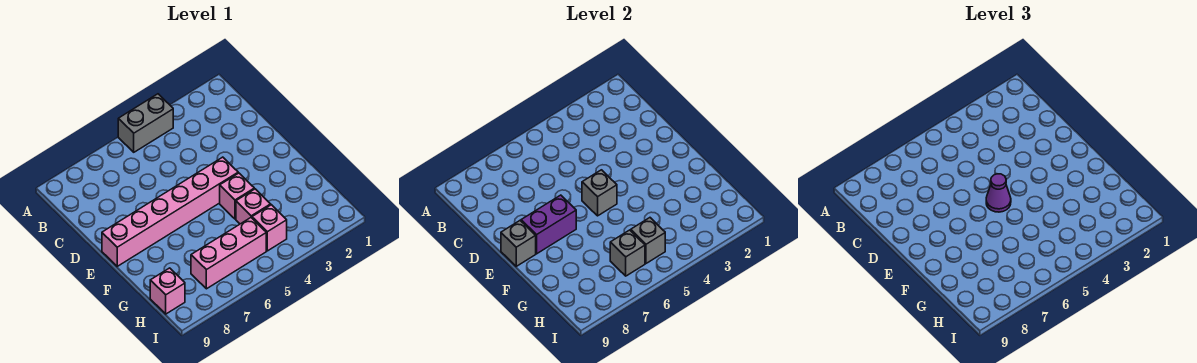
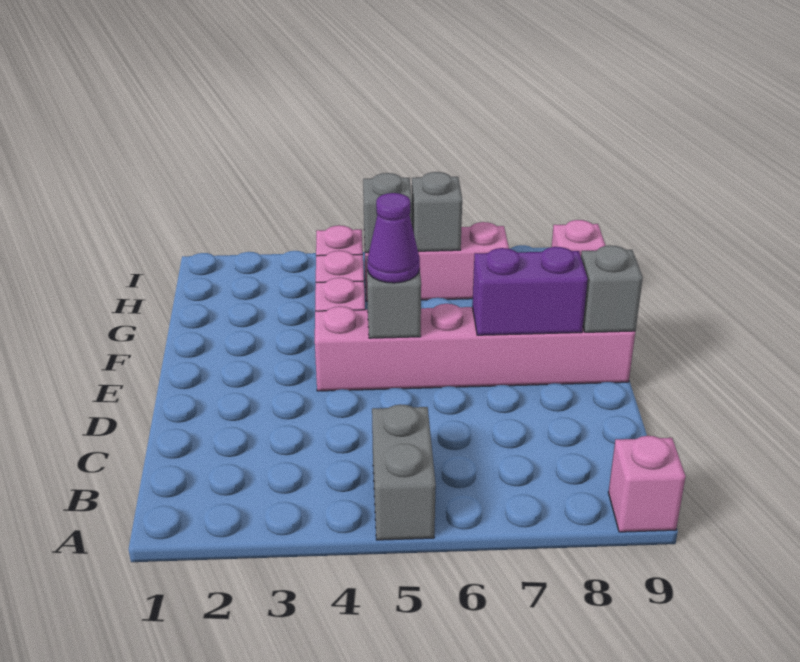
grey brick A4:A5 level 1 -> grey brick A5:B5 level 1
none -> pink brick A9 level 1

